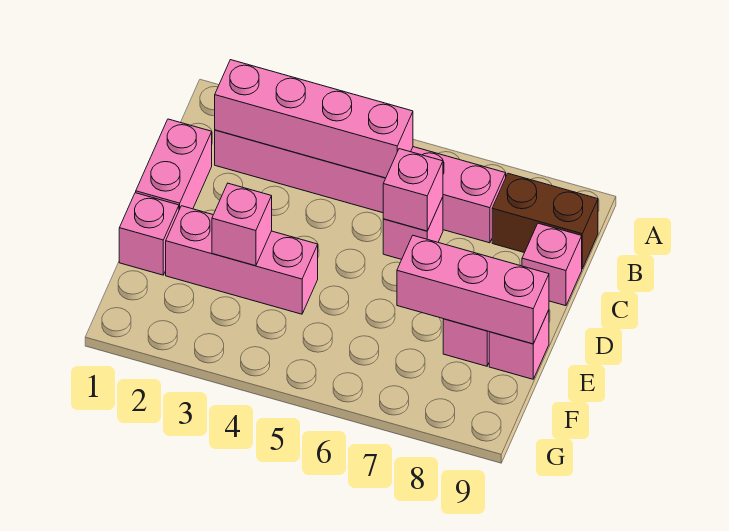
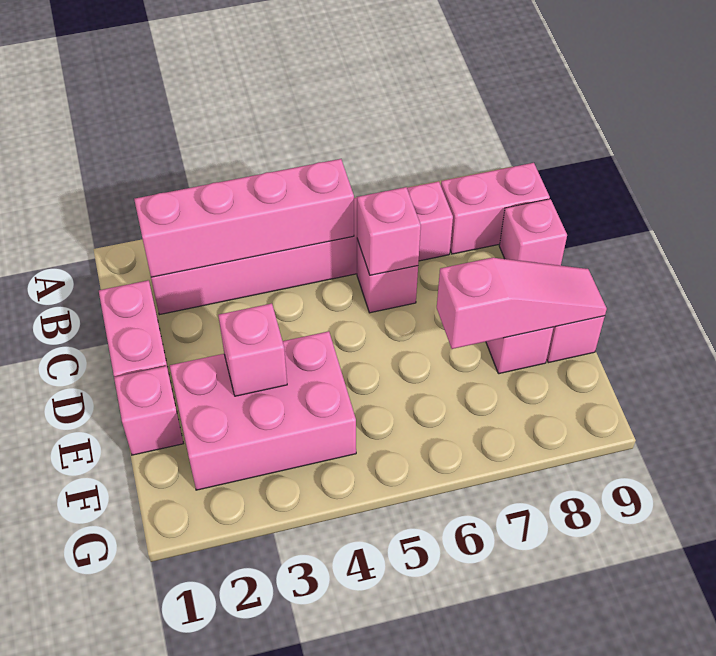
brown brick B8:B9 level 1 -> pink brick B8:B9 level 1
pink brick E2:E4 level 1 -> pink brick E2:F4 level 1
pink brick E7:E9 level 2 -> pink slope E7:E9 level 2 top 7

